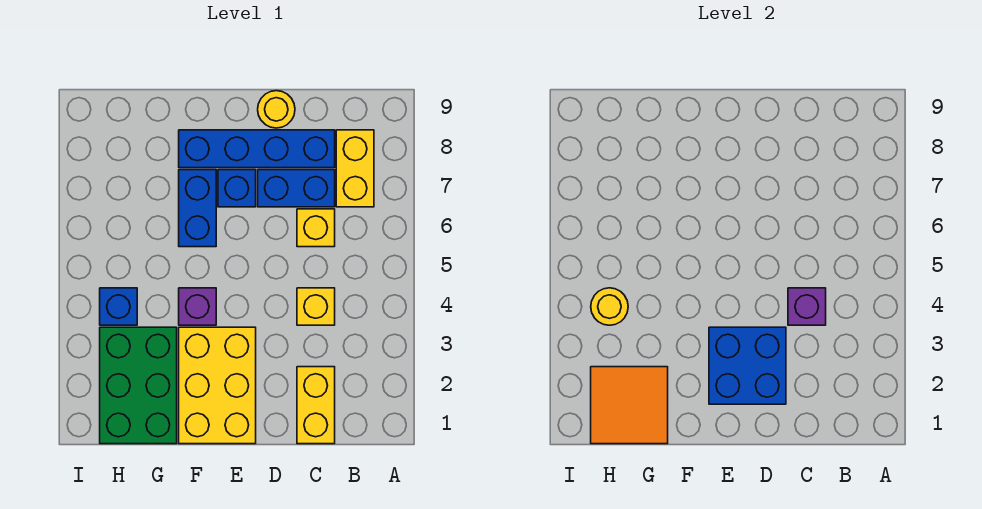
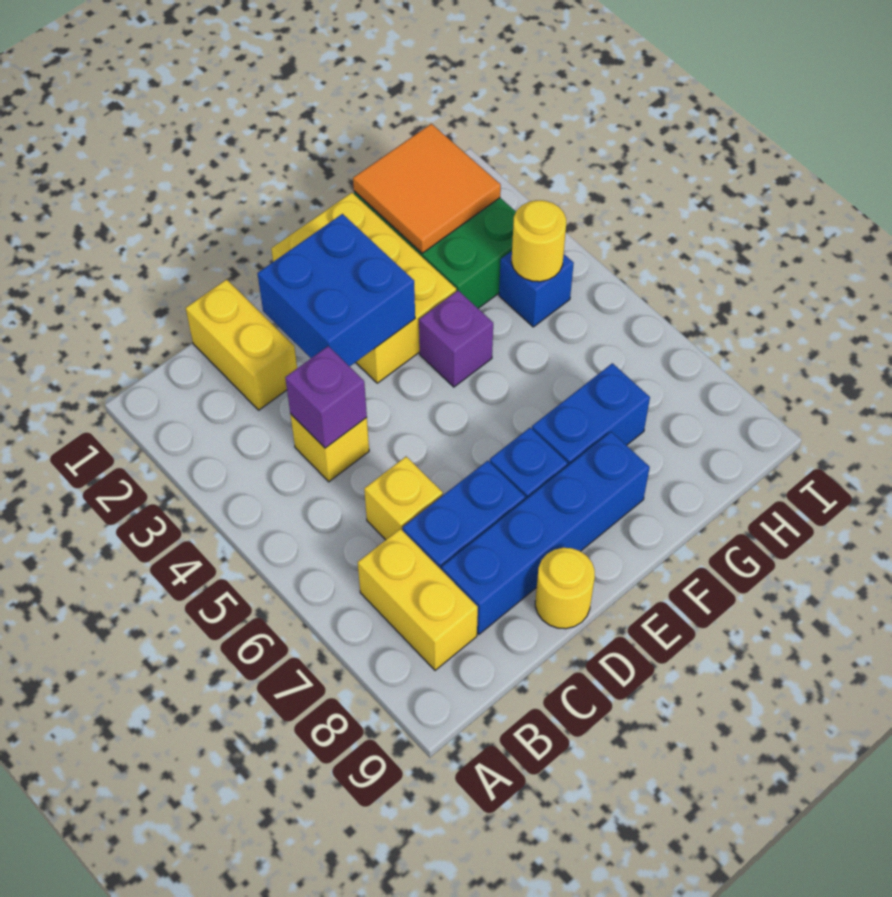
blue brick F6:F7 level 1 -> blue brick F7:G7 level 1

